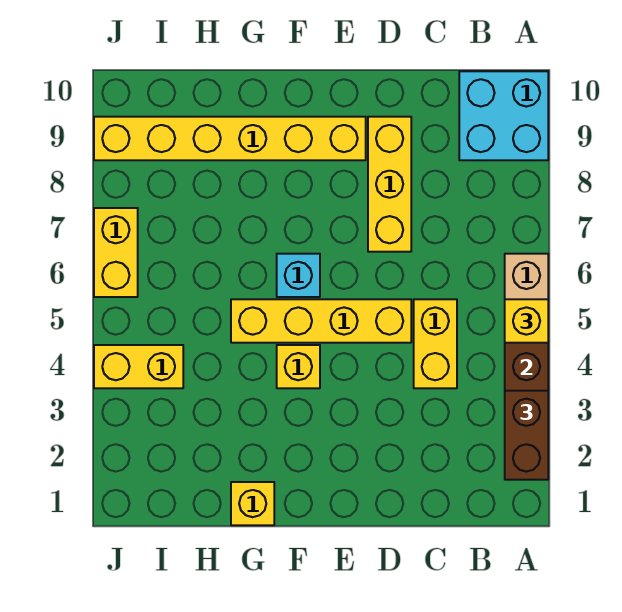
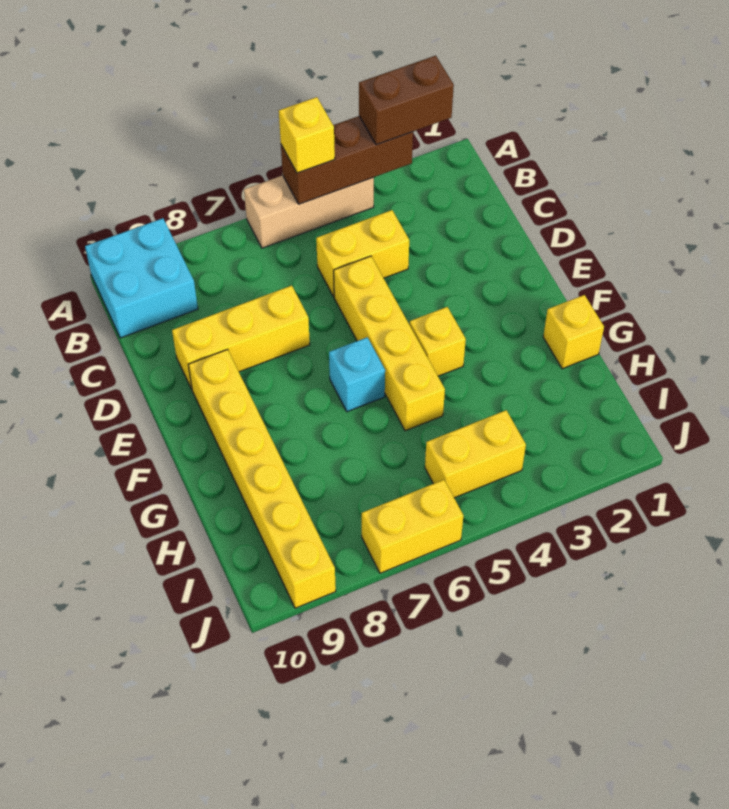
yellow brick I4:J4 level 1 -> yellow brick I4:I5 level 1

